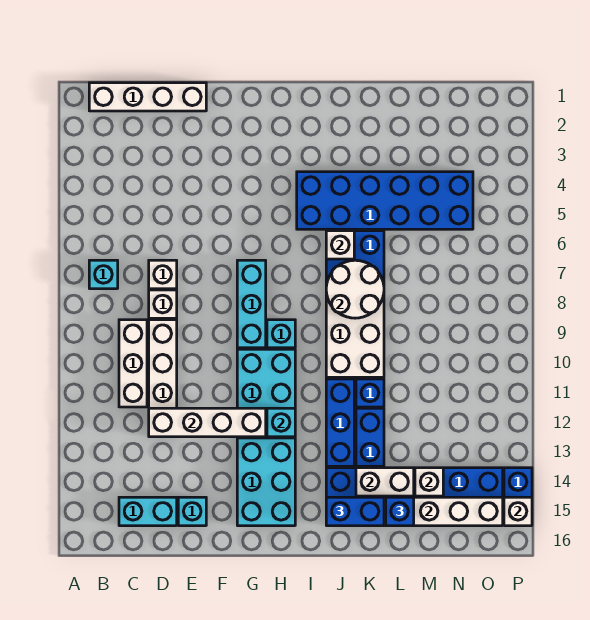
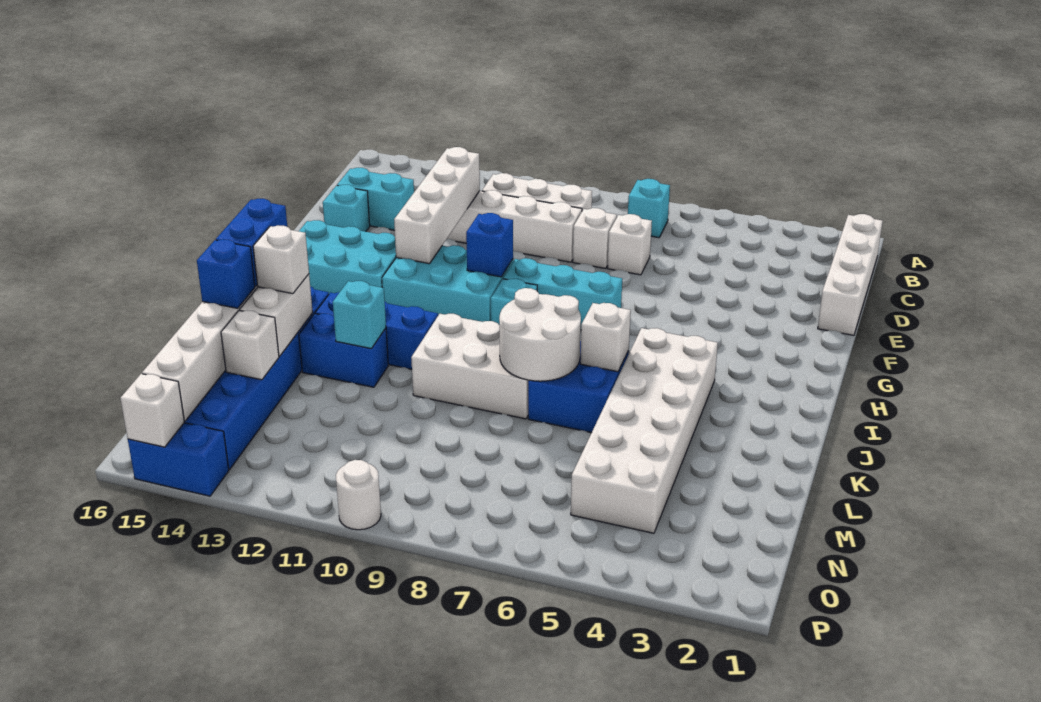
cyan brick C15:D15 level 1 -> cyan brick D14:D15 level 1
cyan brick H12 level 2 -> cyan brick K12 level 2
blue brick I4:N5 level 1 -> white brick I4:N5 level 1
blue brick K11 level 1 -> blue brick G10 level 2
none -> white brick K14 level 3
none -> white round brick P10 level 1

